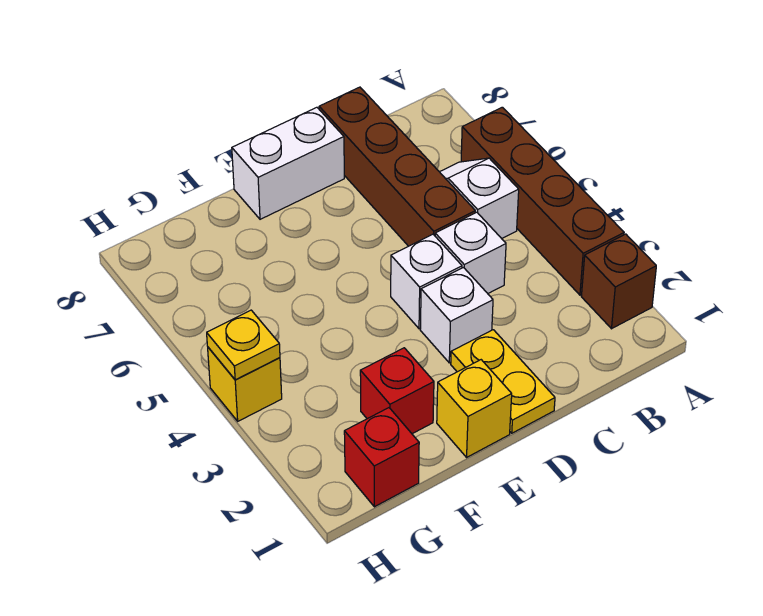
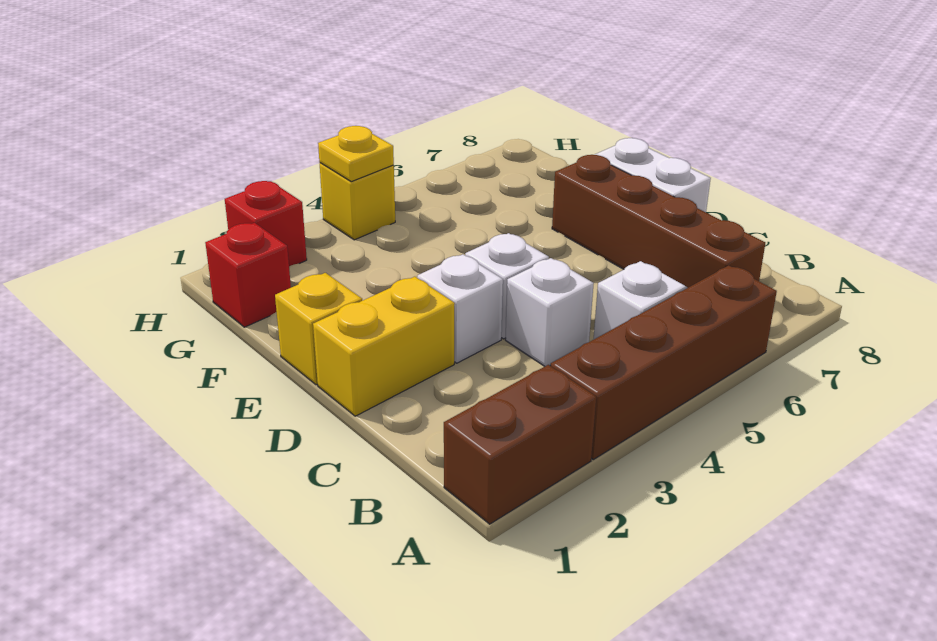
brown brick A2 level 1 -> brown brick A1:A2 level 1
brown brick C5:C8 level 1 -> brown brick B7:E7 level 1
yellow plate D1:D2 level 1 -> yellow brick D1:D2 level 1
red brick F2 level 1 -> red brick H2 level 1

